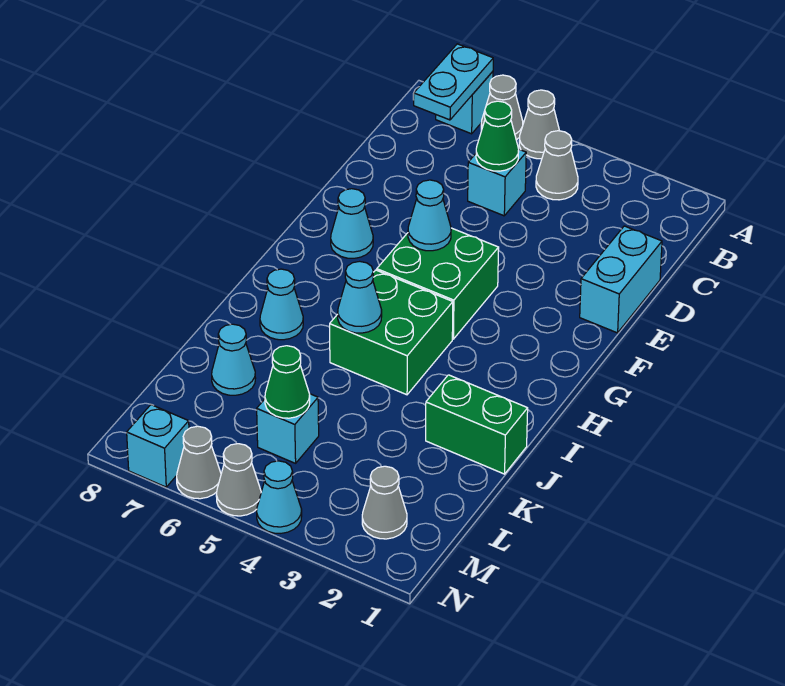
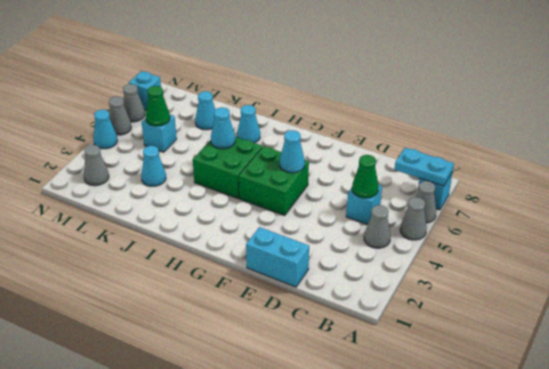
cyan cone F7 level 1 -> cyan cone K3 level 1
green brick J1:J2 level 1 -> none

